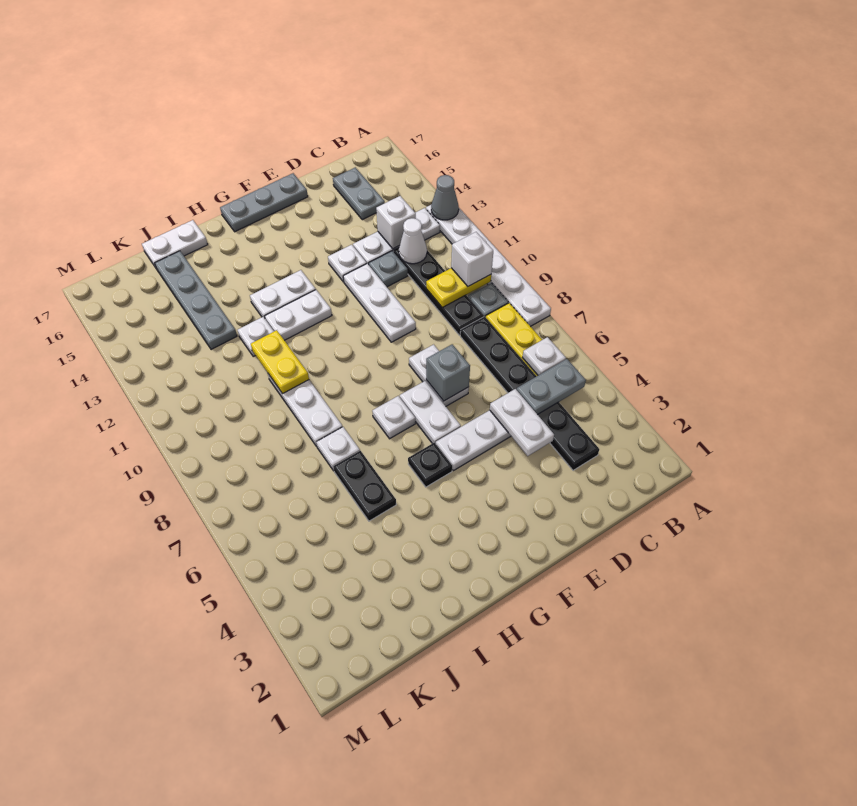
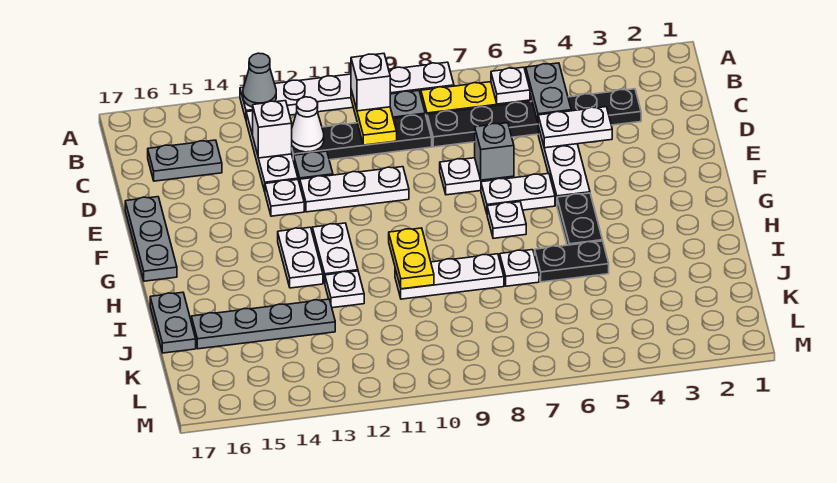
black plate G5 level 1 -> black plate G5:H5 level 1
yellow plate I10:I11 level 2 -> yellow plate H10:I10 level 2
white plate I17:J17 level 1 -> grey plate I17:J17 level 1

